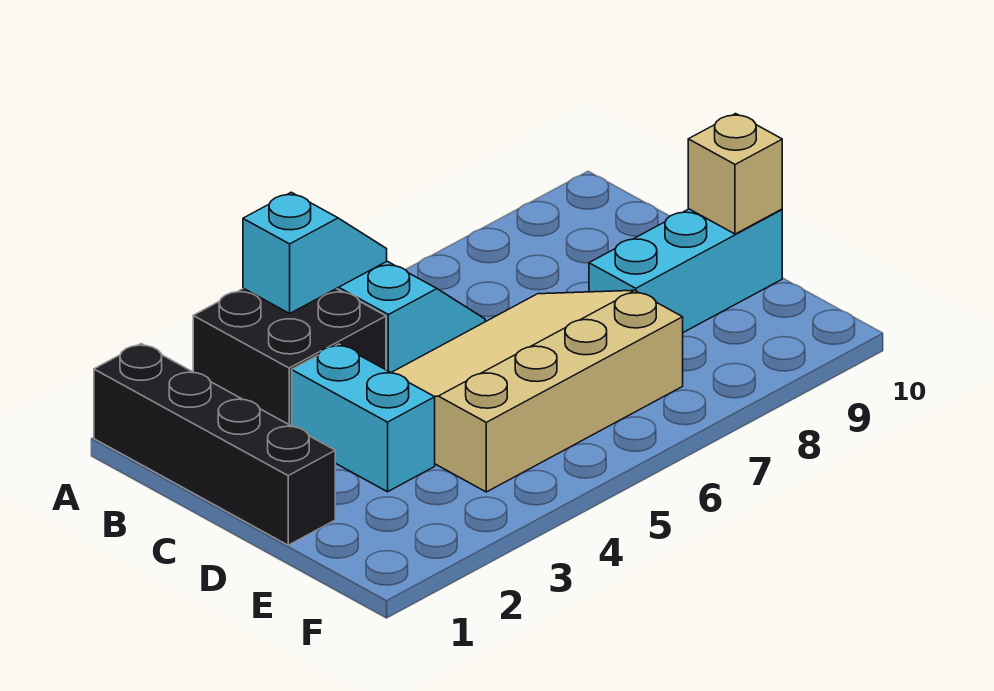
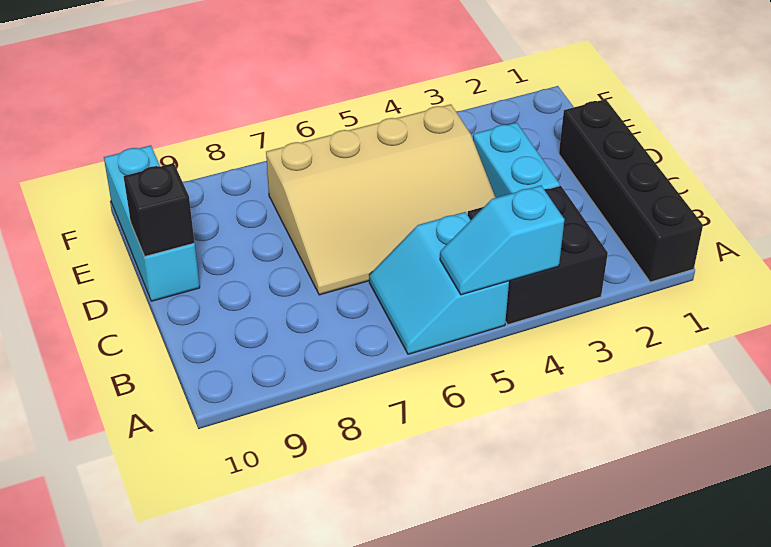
cyan brick D8:D10 level 1 -> cyan brick D10:F10 level 1
tan brick D10 level 2 -> black brick D10 level 2

